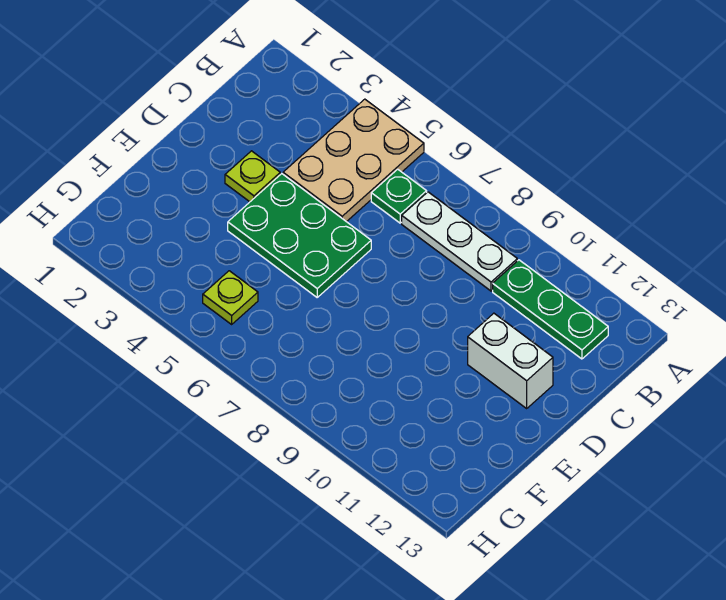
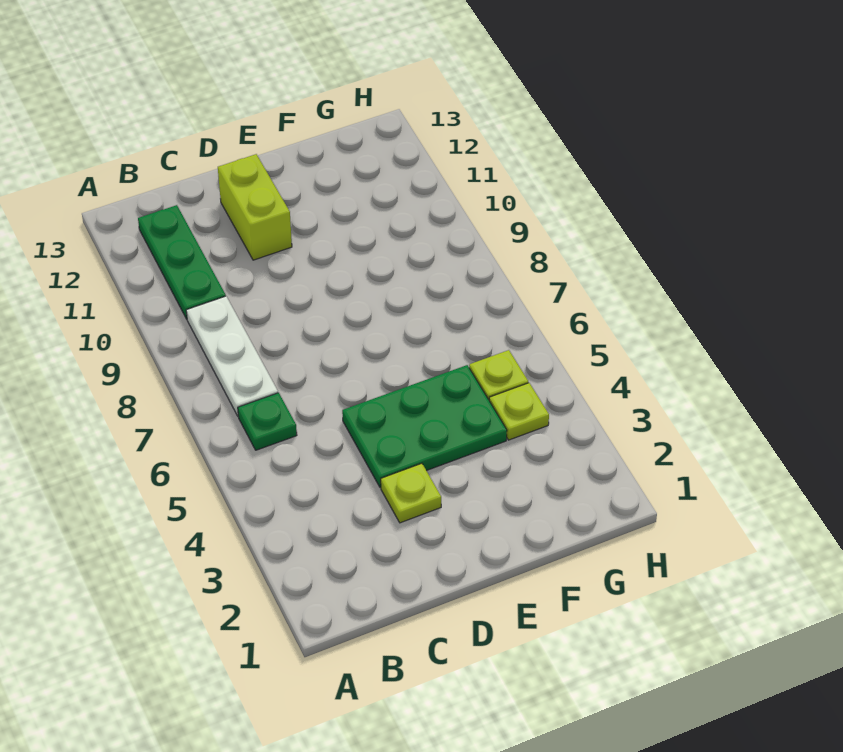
tan plate A4:C5 level 1 -> none
green plate D4:E6 level 1 -> green plate D4:F5 level 1
white brick D11:D12 level 1 -> lime brick D11:D12 level 1
none -> lime plate G4 level 1

